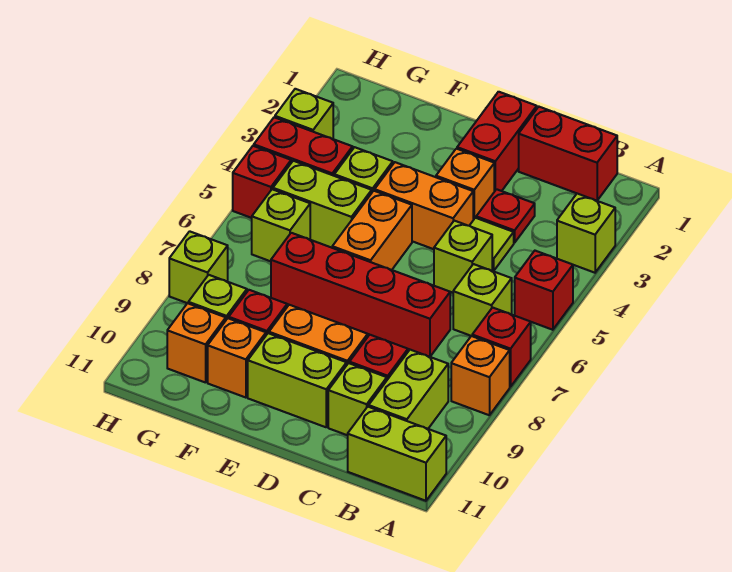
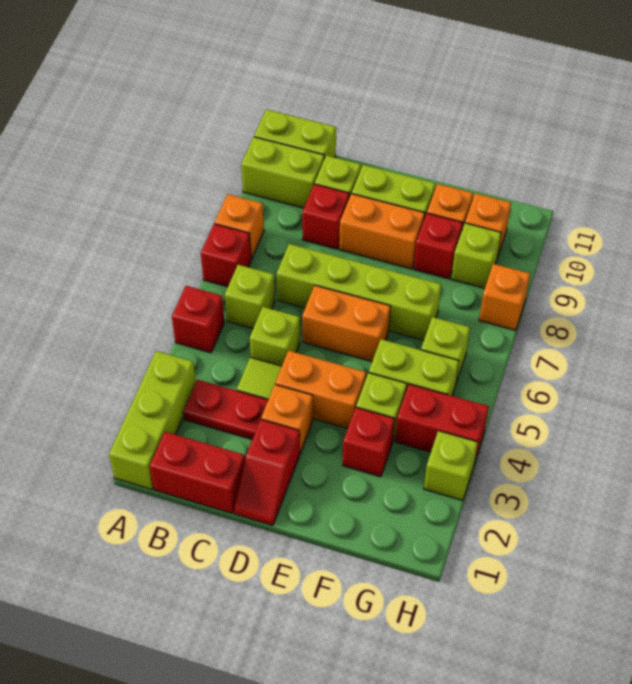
lime brick A3 level 1 -> lime brick A1:A3 level 1
lime brick B9:B10 level 1 -> lime brick A10:B10 level 1
red plate C3 level 1 -> red plate B3:C3 level 1
red brick C7:F7 level 1 -> lime brick C7:F7 level 1
red brick D1:D2 level 1 -> red slope D1:D2 level 1 top 2
orange brick E5:E6 level 1 -> orange brick D6:E6 level 1
red brick H5 level 1 -> red brick F3 level 1
lime brick H8 level 1 -> orange brick H8 level 1

